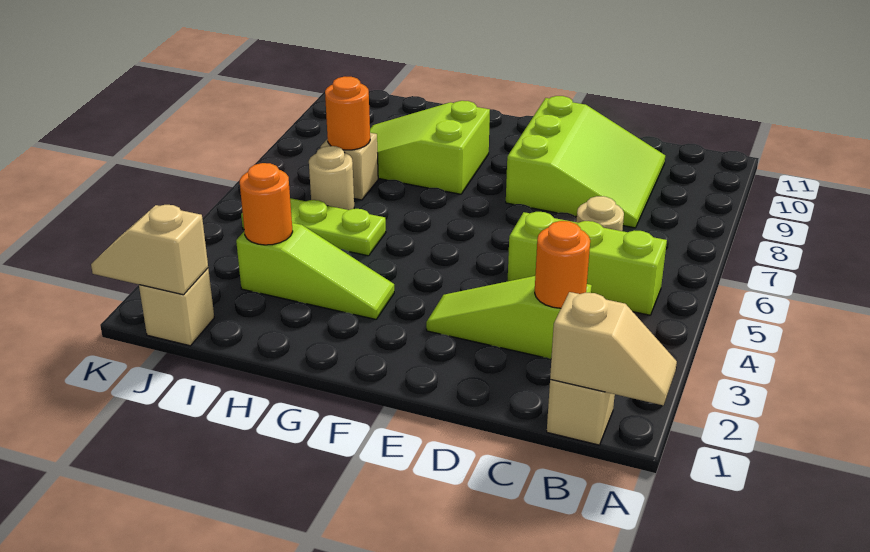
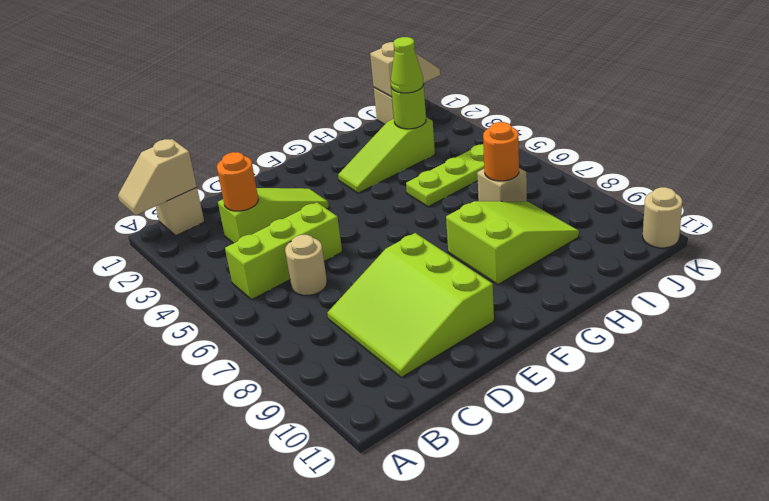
orange round brick I3 level 2 -> lime round brick I3 level 2
none -> lime cone I3 level 3
tan round brick I6 level 1 -> tan round brick K11 level 1

